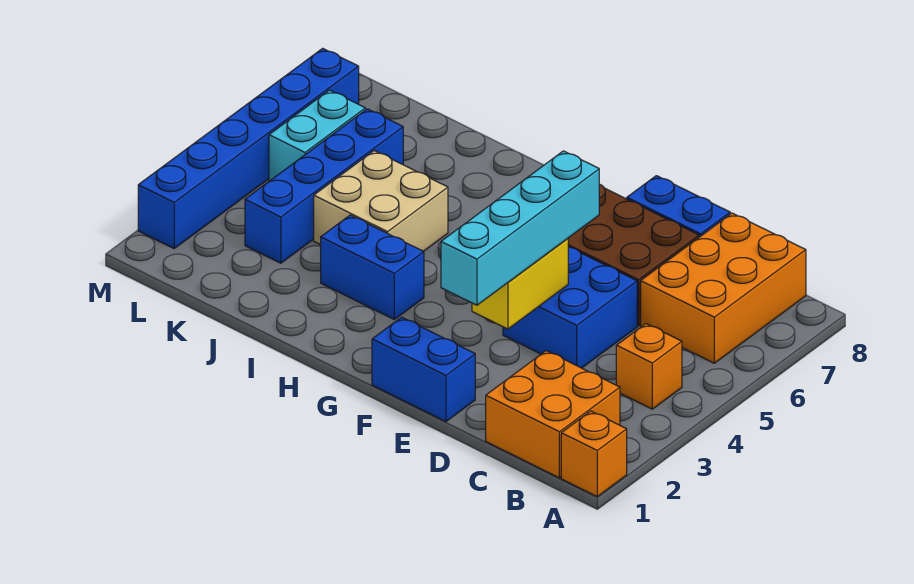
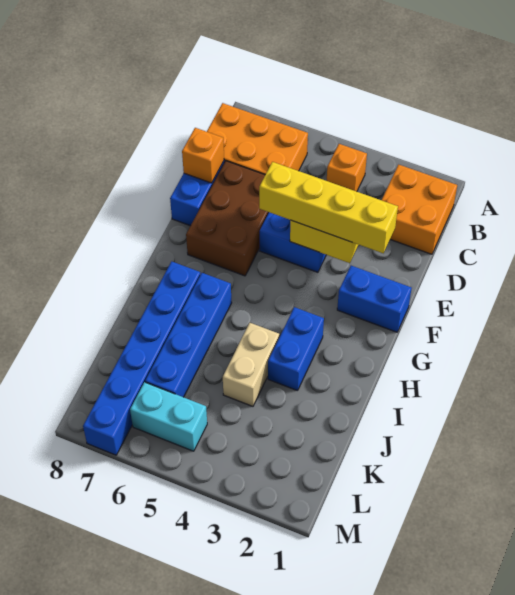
orange brick A1 level 1 -> orange brick D8 level 2
blue brick E1:F1 level 1 -> blue brick F1:F2 level 1
cyan brick E2:E5 level 3 -> yellow brick E2:E5 level 3
tan brick I4:J5 level 1 -> tan brick I4:J4 level 1
blue brick K3:K6 level 1 -> blue brick H6:K6 level 1
blue brick M2:M7 level 1 -> blue brick H7:M7 level 1

